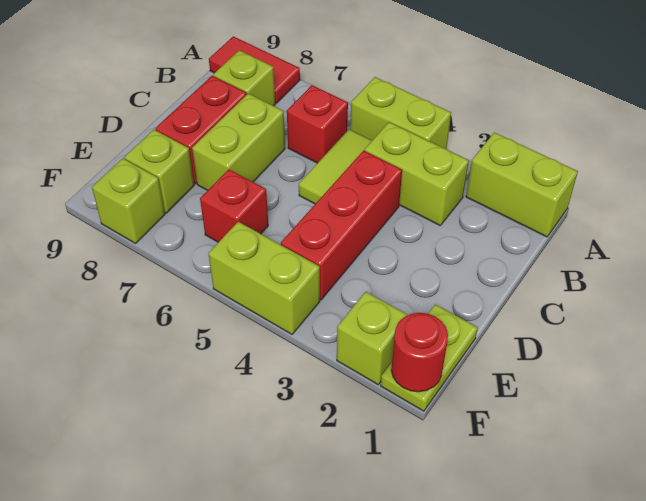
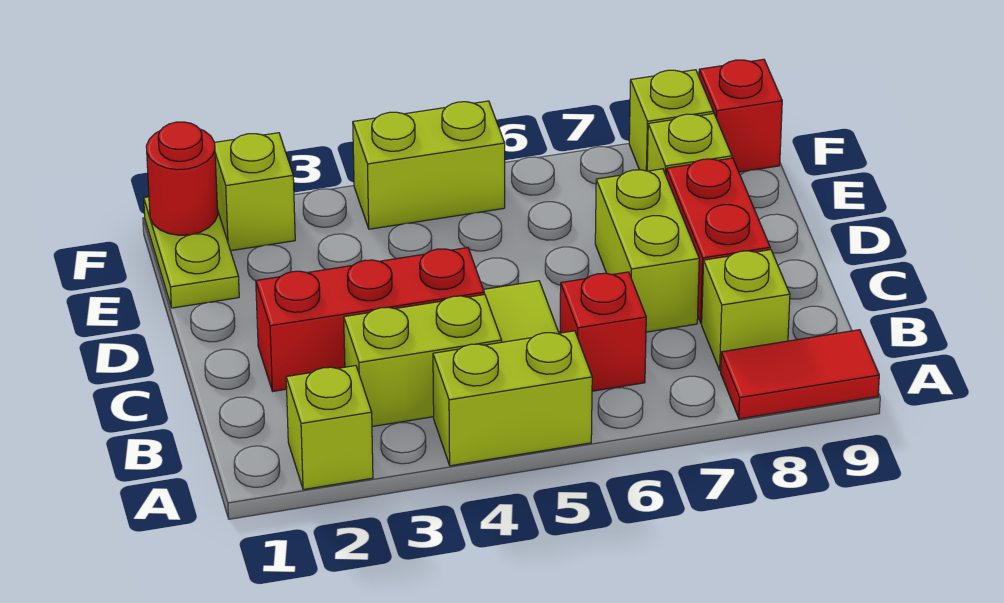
lime brick A1:A2 level 1 -> lime brick A2 level 1
red brick C4:E4 level 1 -> red brick C2:C4 level 1
red brick E6 level 1 -> red brick F9 level 1

